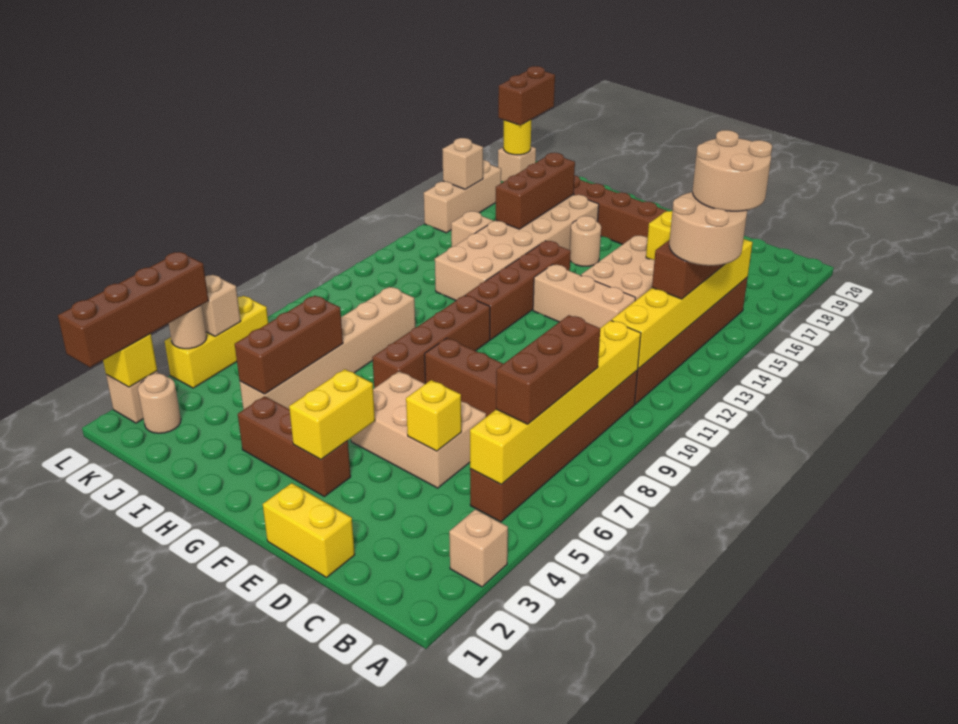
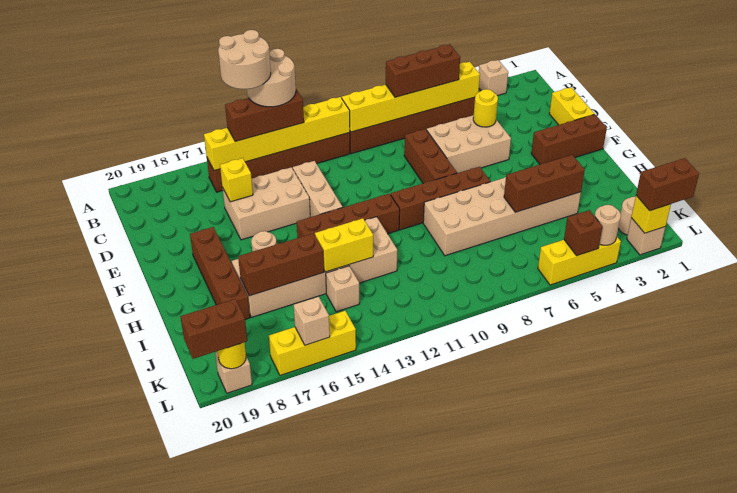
tan brick D5:F6 level 1 -> tan brick D5:E7 level 1
yellow brick D5 level 2 -> yellow round brick D5 level 2
brown brick F3:H3 level 1 -> brown brick F1:F3 level 1
yellow brick F3:F4 level 2 -> yellow brick I13:I14 level 2
tan brick I4:I9 level 1 -> tan brick H4:I9 level 1
brown brick L1:L4 level 3 -> brown brick L1:L2 level 3
tan brick L5 level 2 -> brown brick L5 level 2
tan brick L15:L17 level 1 -> yellow brick L15:L17 level 1

